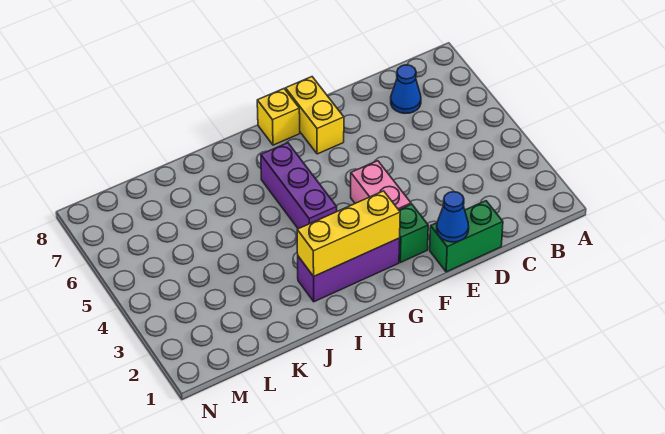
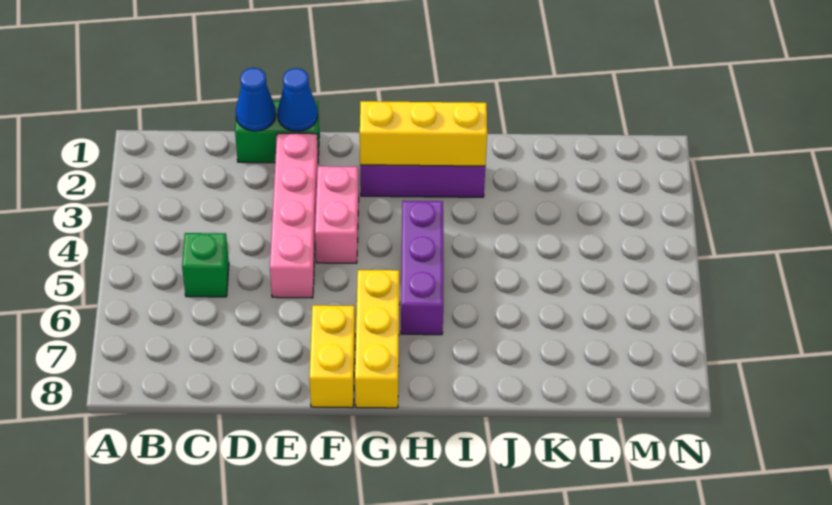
blue cone C7 level 1 -> blue cone D1 level 2
none -> pink brick E2:E5 level 1
green brick F2 level 1 -> green brick C5 level 1
yellow brick G8 level 1 -> yellow brick G6:G8 level 1

